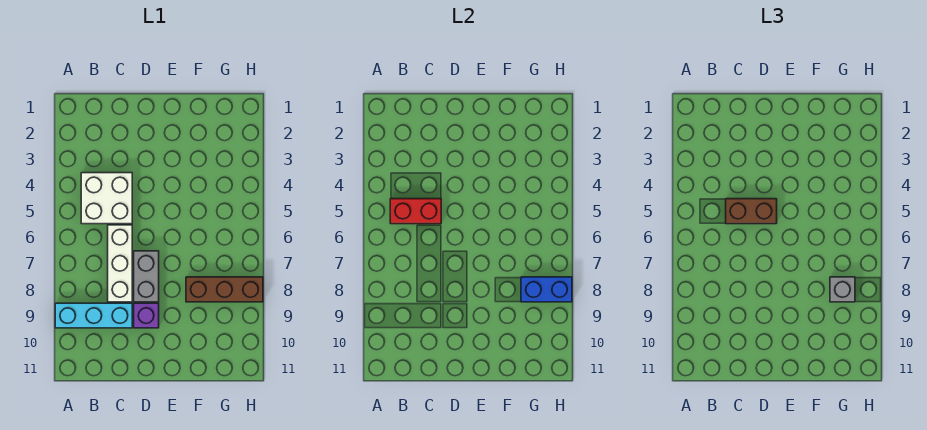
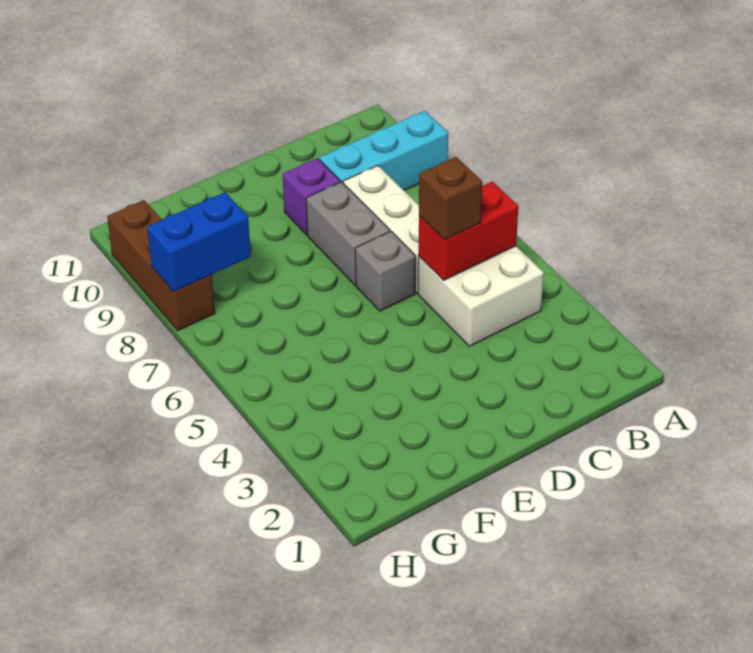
brown brick C5:D5 level 3 -> brown brick C5 level 3
brown brick F8:H8 level 1 -> brown brick H8:H10 level 1
grey brick G8 level 3 -> grey brick D6 level 1

